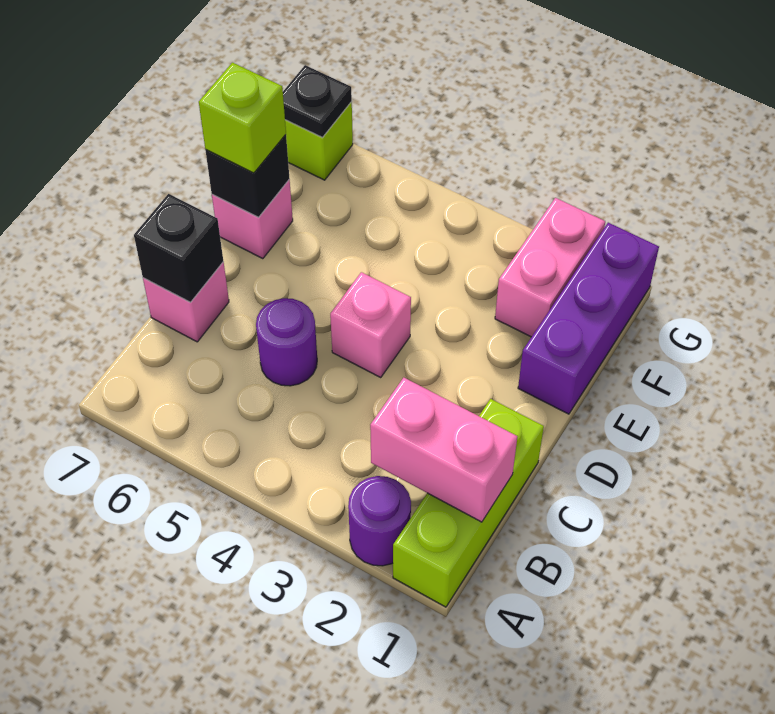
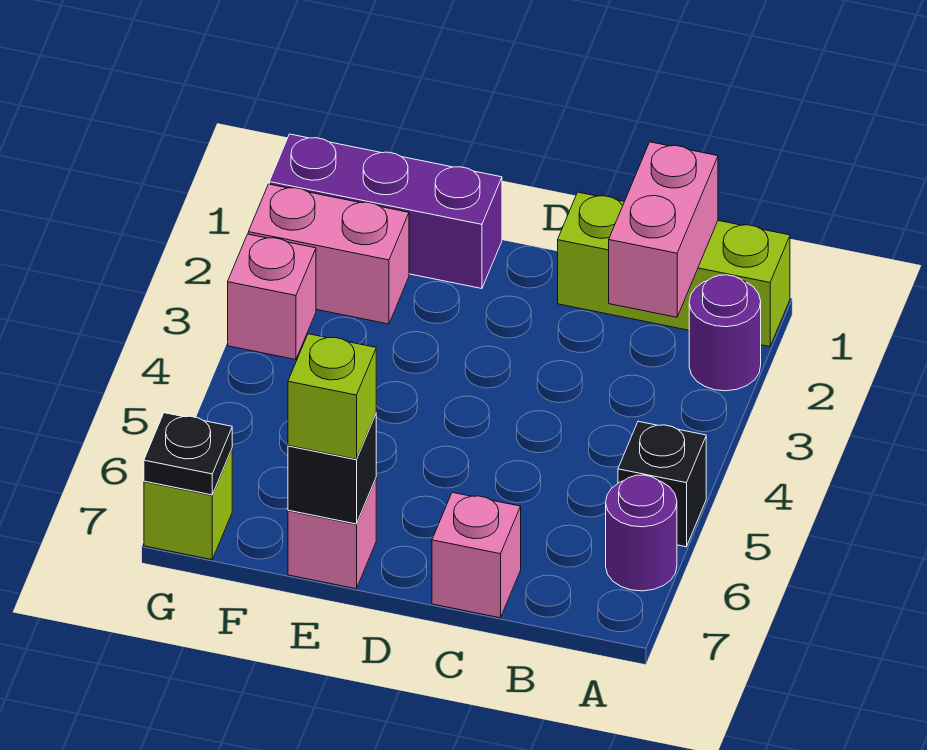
purple round brick C5 level 1 -> purple round brick A6 level 1
black brick C7 level 2 -> black brick A5 level 1
pink brick D4 level 1 -> pink brick G3 level 1

